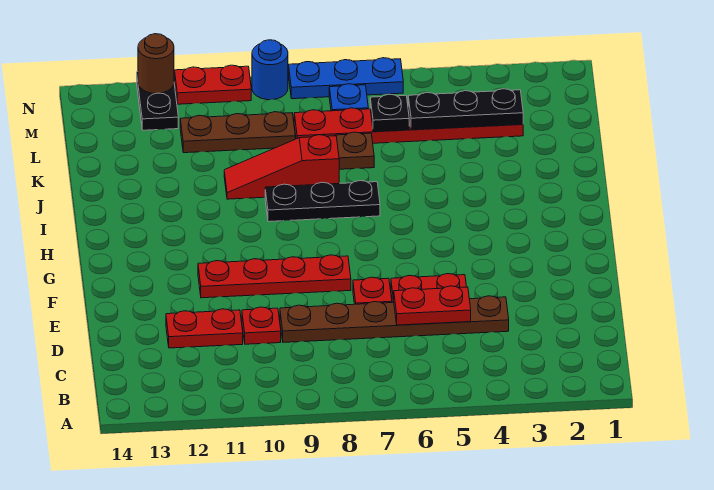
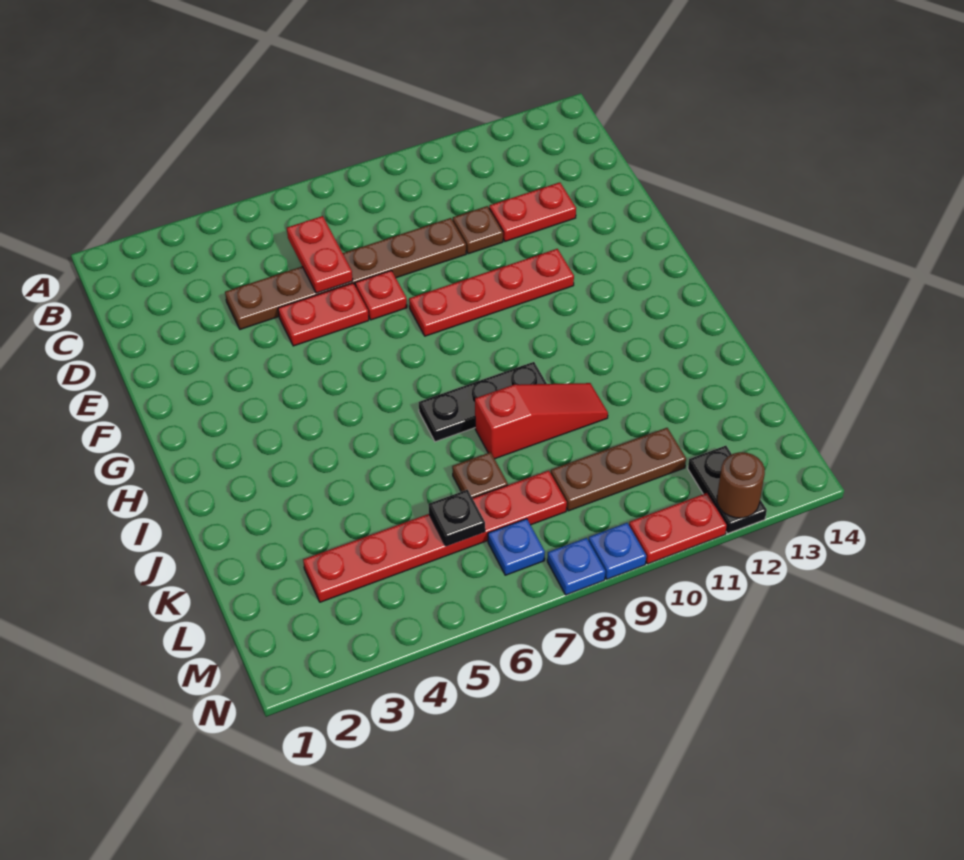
red plate D5:D6 level 2 -> red plate C6:D6 level 2
red plate D10 level 1 -> brown plate D10 level 1
black plate L3:L5 level 2 -> none
blue plate N6:N8 level 1 -> blue plate N8 level 1
blue round brick N9 level 1 -> blue plate N9 level 1

